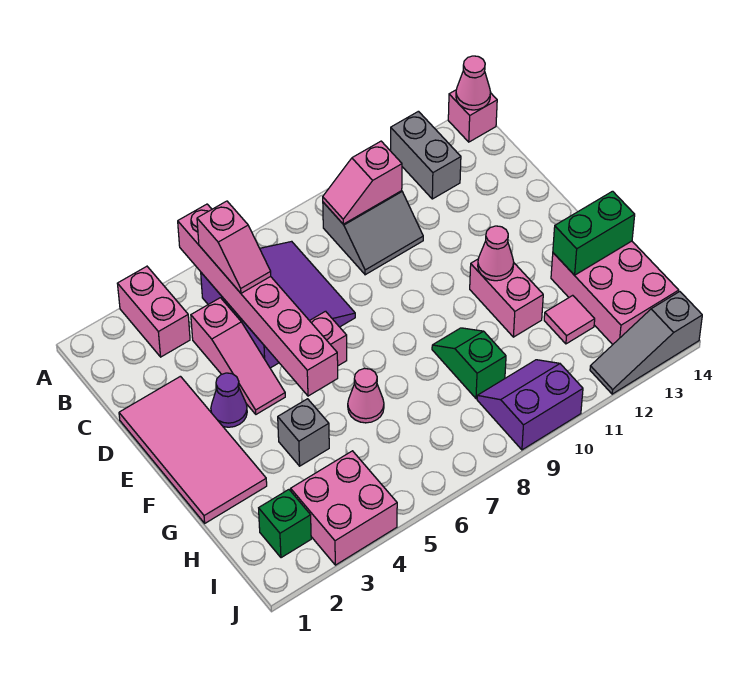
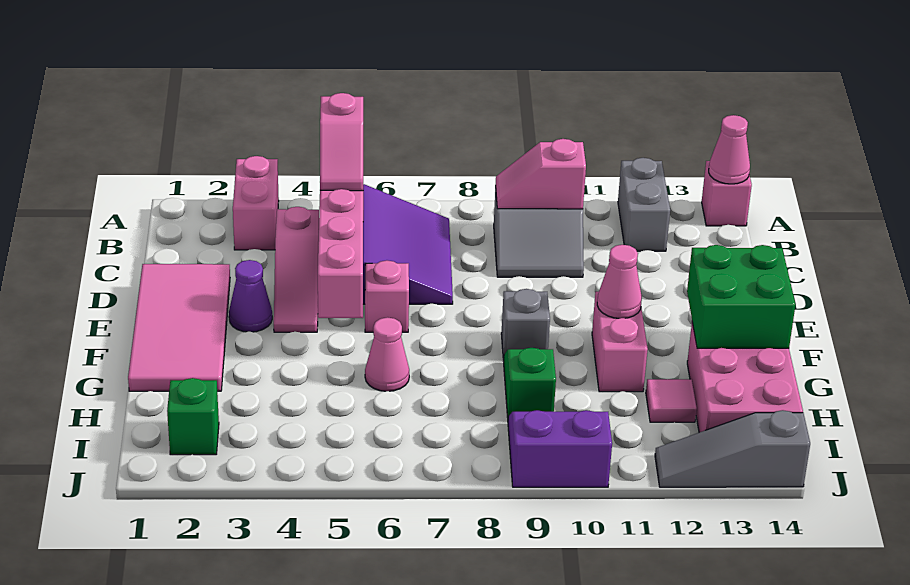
grey brick G4 level 1 -> grey brick F9 level 1
green brick G13:G14 level 2 -> green brick F13:G14 level 2
pink brick I3:J4 level 1 -> none

